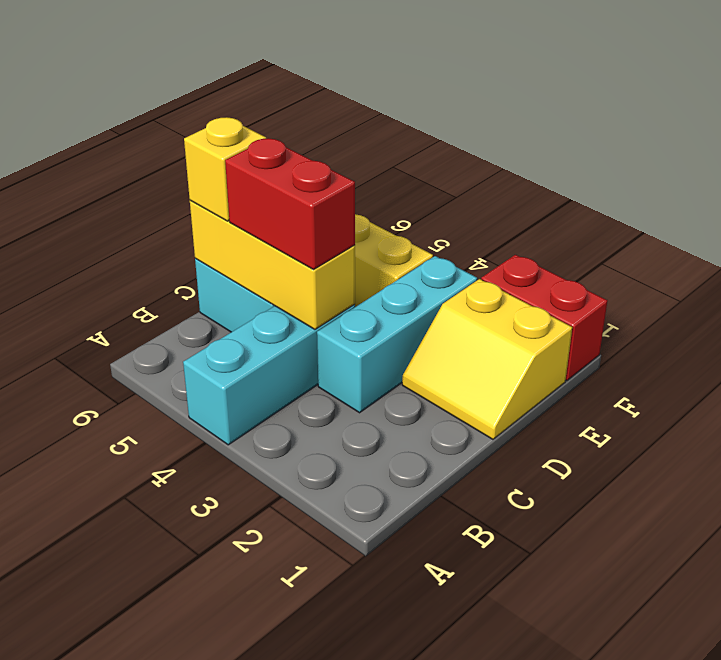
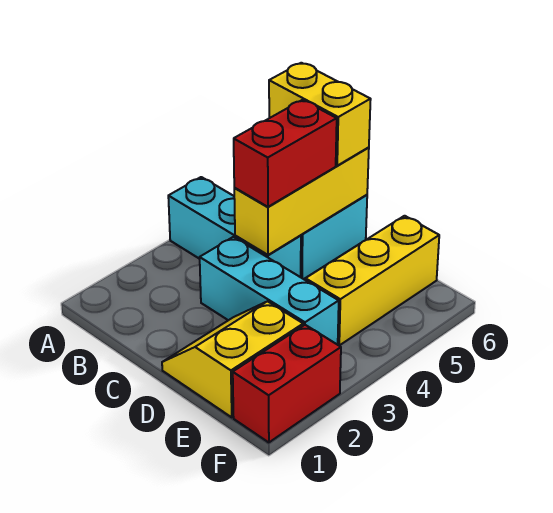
yellow brick C6 level 3 -> yellow brick B6:C6 level 3

